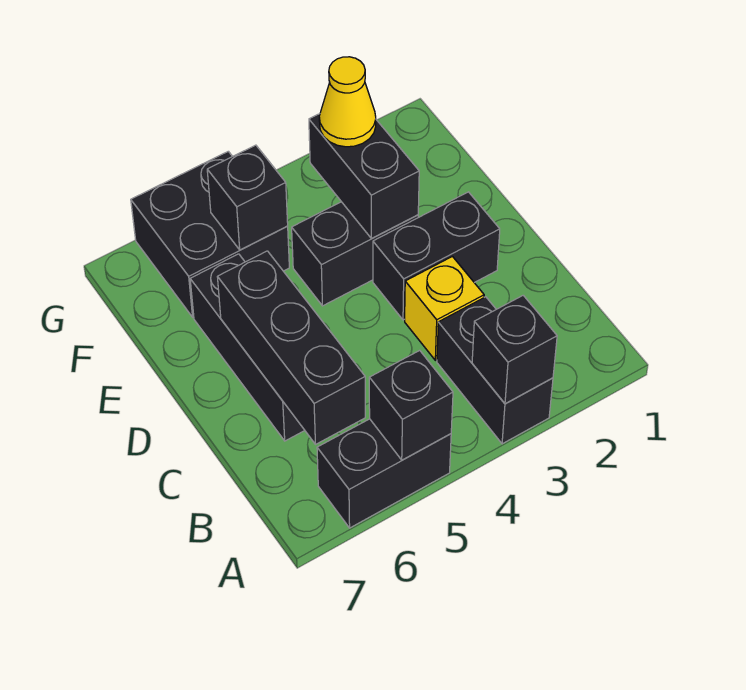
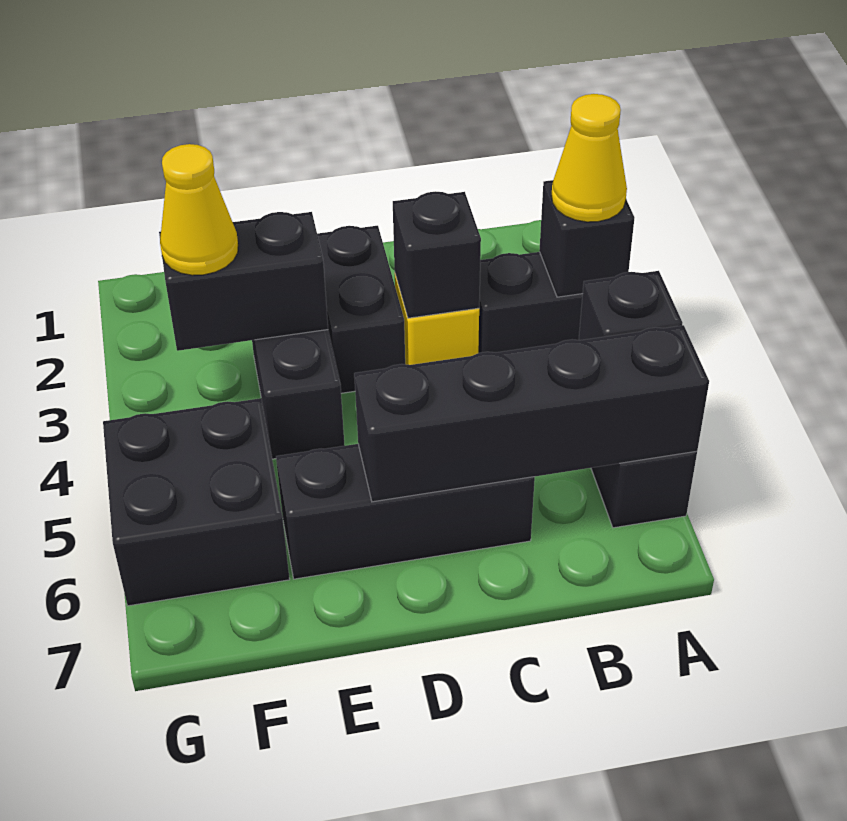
none -> yellow cone A3 level 3
black brick B6:D6 level 2 -> black brick A6:D6 level 2
black brick F5 level 2 -> black brick C3 level 2

